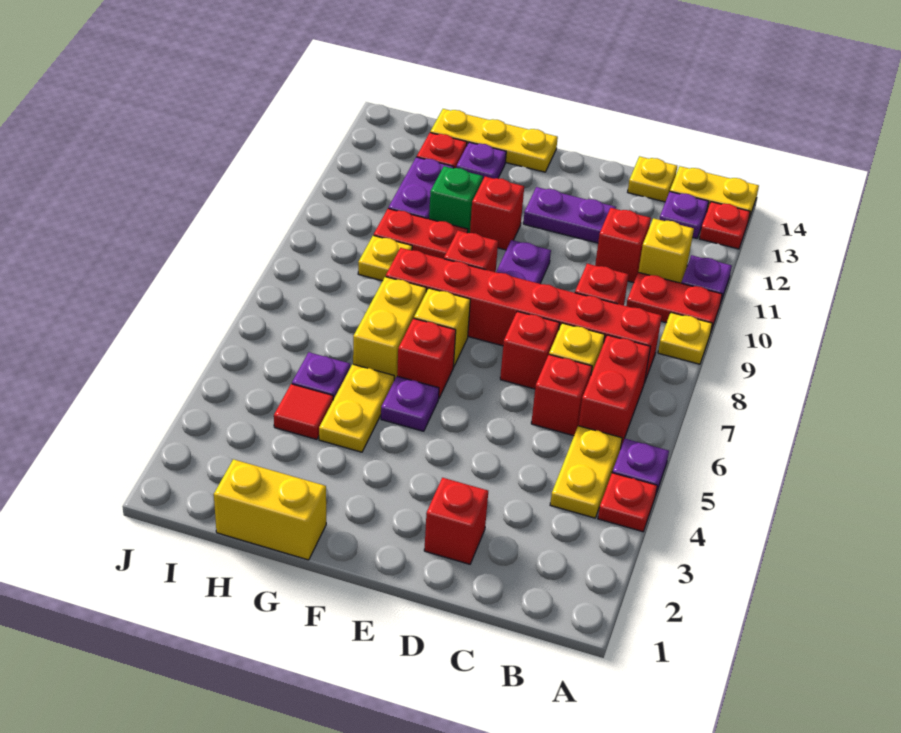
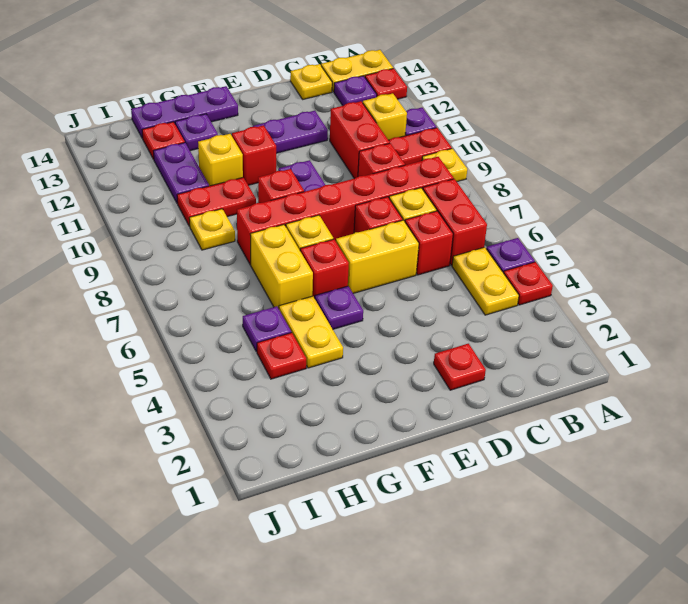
red brick C11 level 1 -> red brick C10:C11 level 1
red brick D2 level 1 -> red plate D2 level 1
yellow plate F14:H14 level 1 -> purple plate F14:H14 level 1
yellow brick G1:H1 level 1 -> yellow brick D6:E6 level 1
green brick G11 level 1 -> yellow brick G11 level 1
red tile H4 level 1 -> red plate H4 level 1

